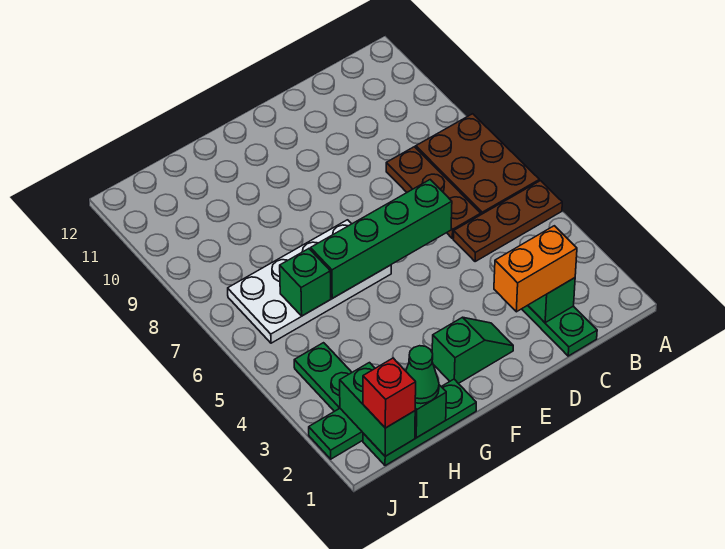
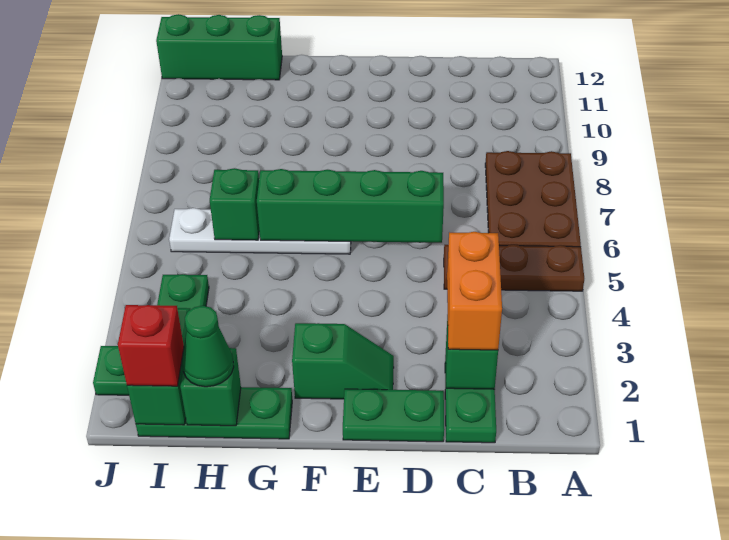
orange brick C2:D2 level 3 -> orange brick C2:C3 level 3
brown plate C6:C8 level 1 -> none
none -> green plate D1:E1 level 1
white plate F6:I7 level 1 -> white plate F6:I6 level 1
none -> green brick H12:J12 level 1

